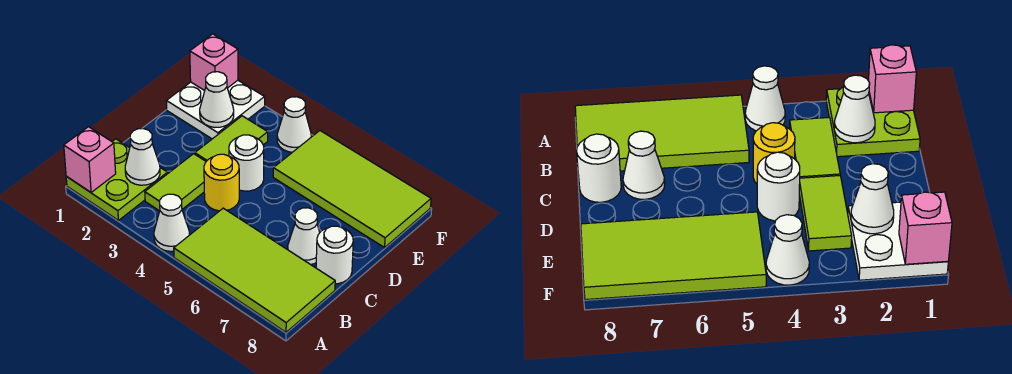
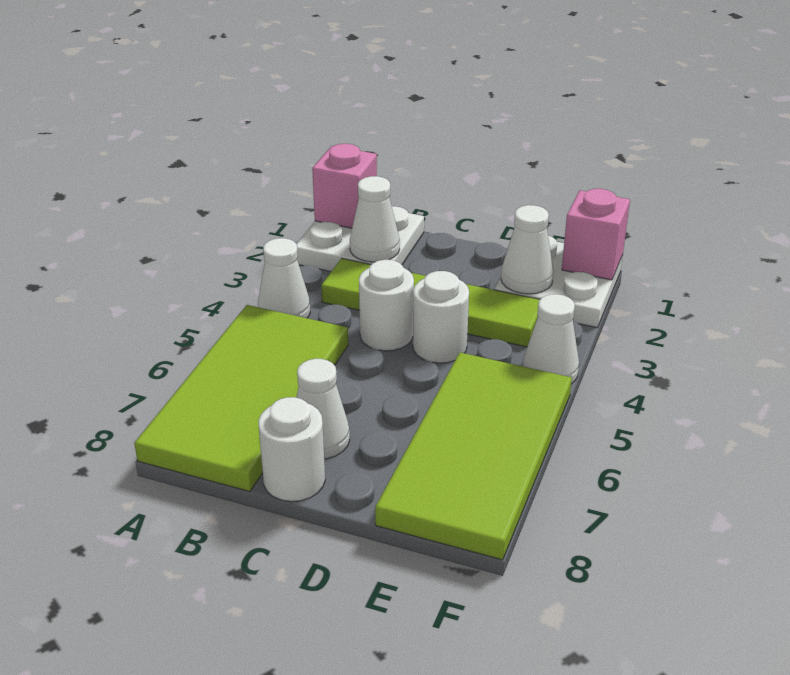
lime plate A1:B2 level 1 -> white plate A1:B2 level 1
yellow round brick C4 level 1 -> white round brick C4 level 1

